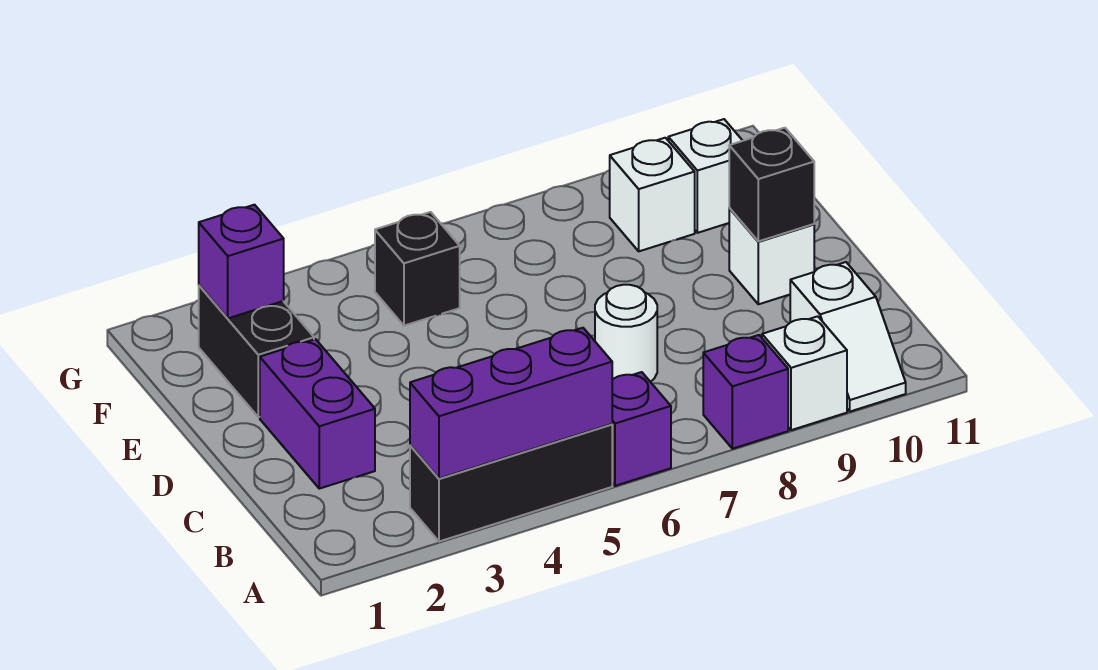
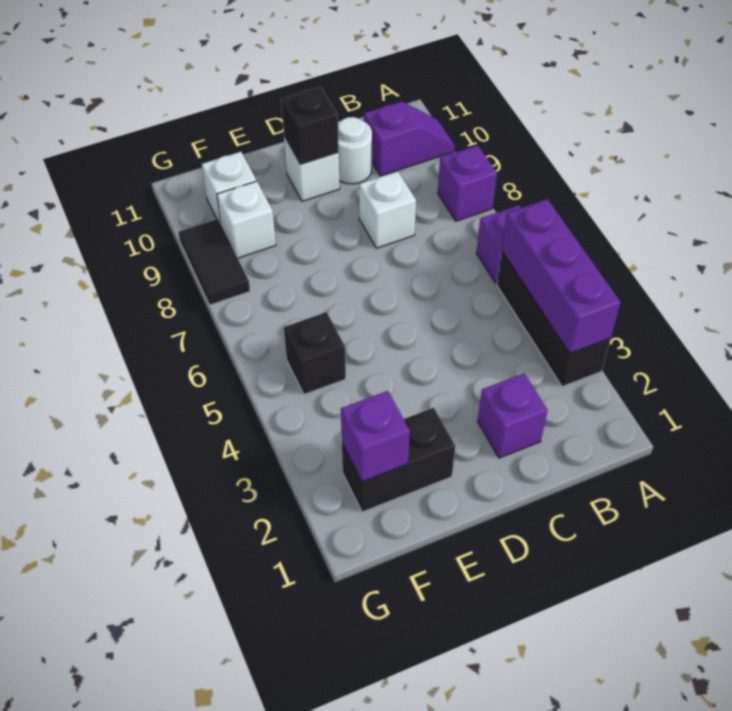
white brick A9 level 1 -> white brick C8 level 1
white slope A10:B10 level 1 top B -> purple slope A10:B10 level 1 top B
purple brick C2:D2 level 1 -> purple brick C2 level 1
white round brick C7 level 1 -> white round brick C10 level 1
none -> black tile G8:G9 level 1

